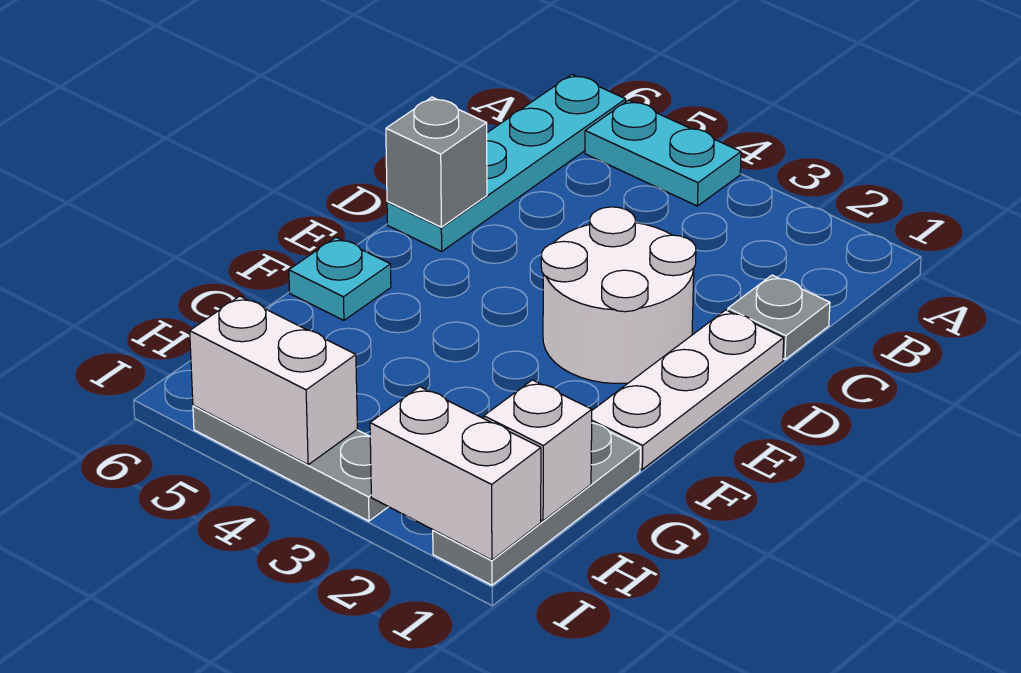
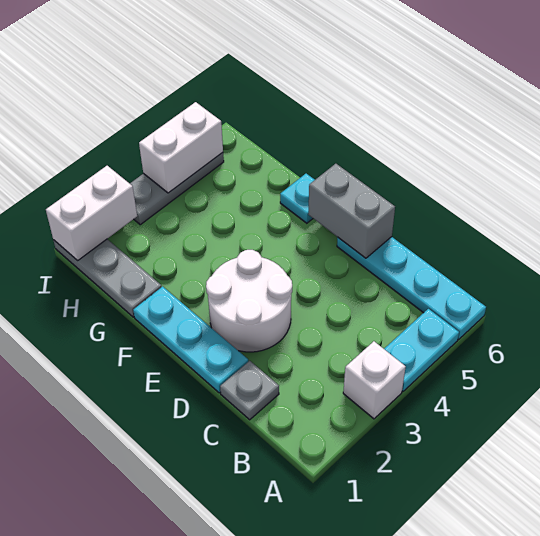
white plate D1:F1 level 1 -> cyan plate D1:F1 level 1
grey brick D6 level 2 -> grey brick D6:E6 level 2
white brick H1 level 2 -> white brick A3 level 1

